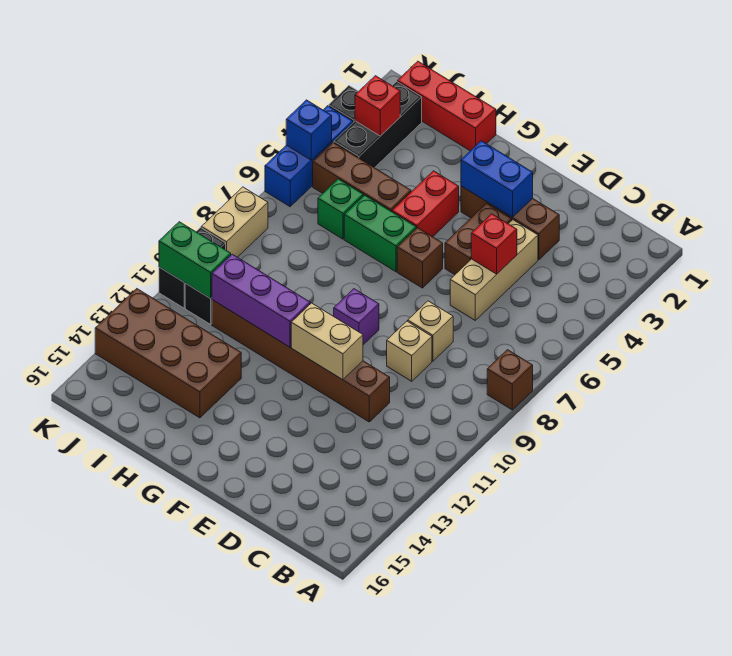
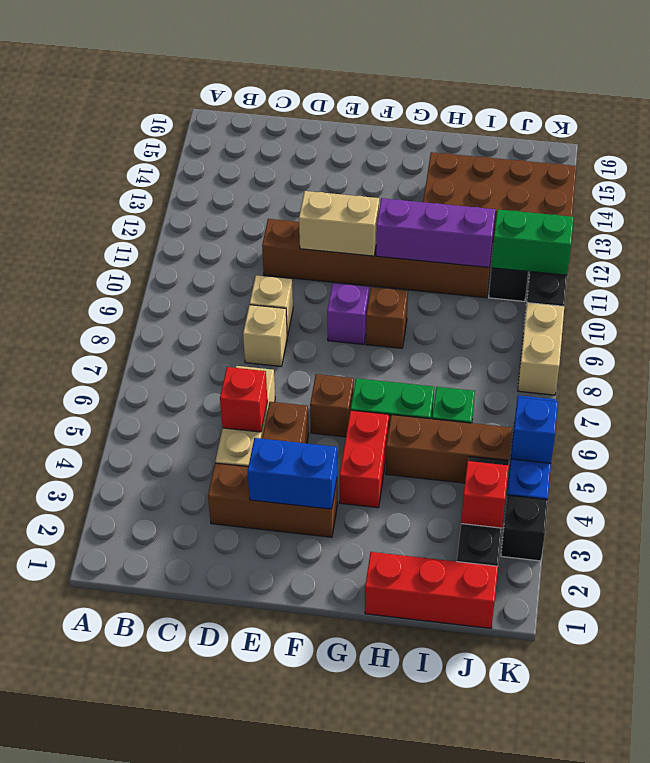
brown brick A8 level 1 -> brown brick G9 level 1

